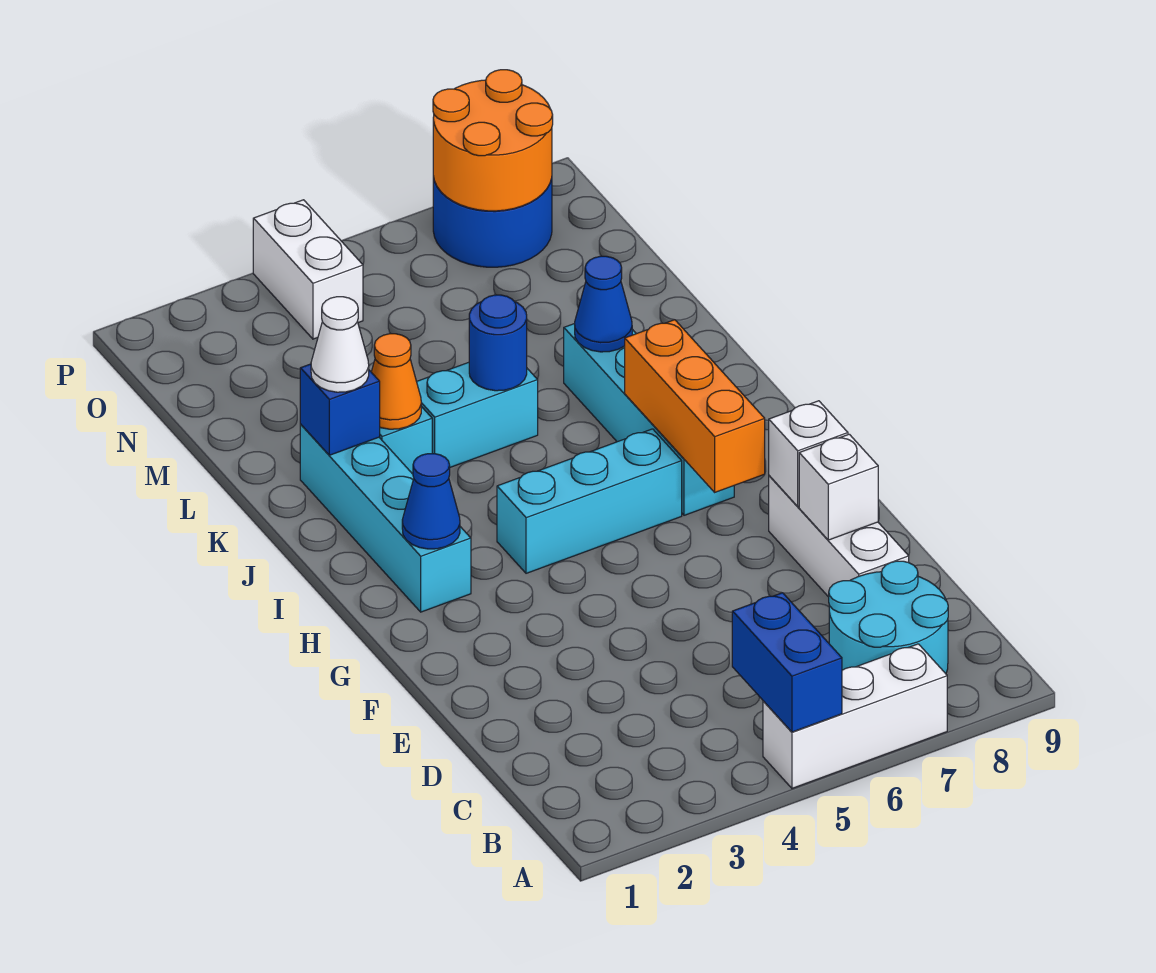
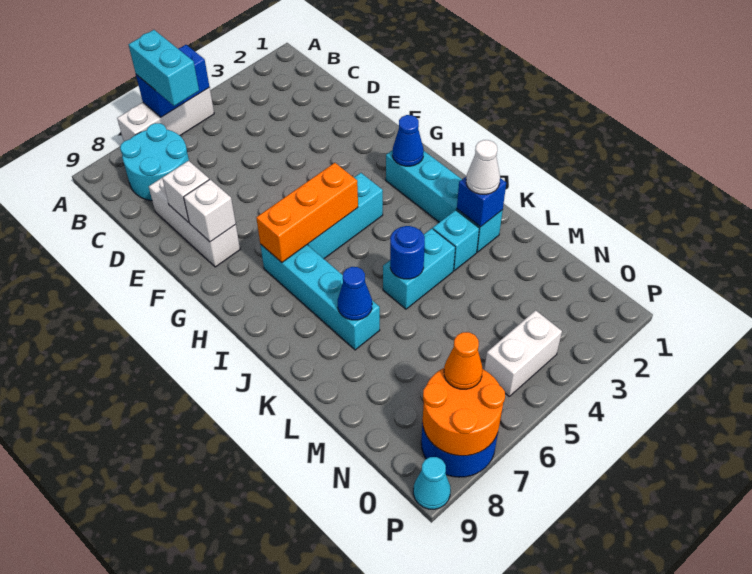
blue brick A5:B5 level 2 -> blue brick A5:A6 level 2
none -> cyan brick A6:B6 level 3
orange brick G7:I7 level 2 -> orange brick H5:H7 level 2
orange cone K3 level 2 -> orange cone O7 level 3
white brick O4:P4 level 1 -> white brick O4:O5 level 1
none -> cyan cone P9 level 1

